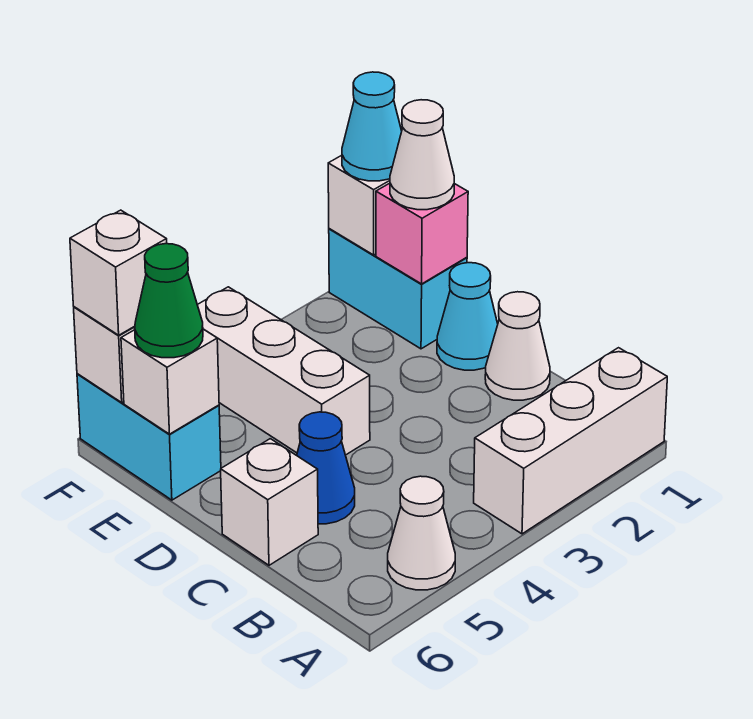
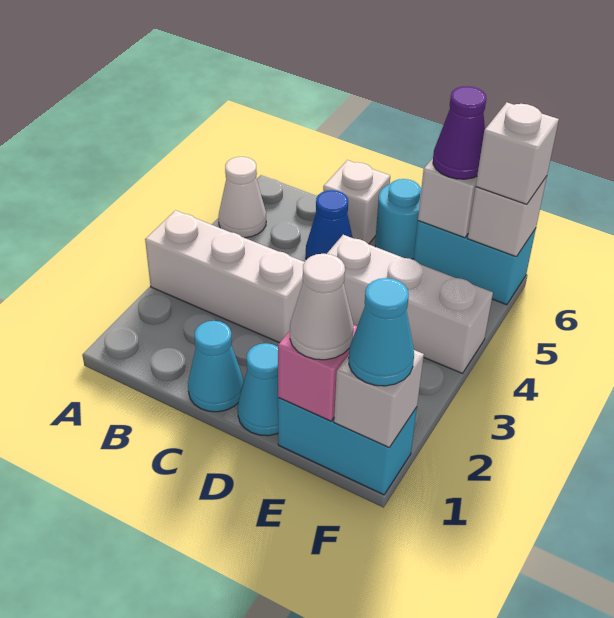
white brick A1:A3 level 1 -> white brick A3:C3 level 1
white cone C1 level 1 -> cyan cone C1 level 1
none -> cyan round brick D6 level 1
green cone E6 level 3 -> purple cone E6 level 3

